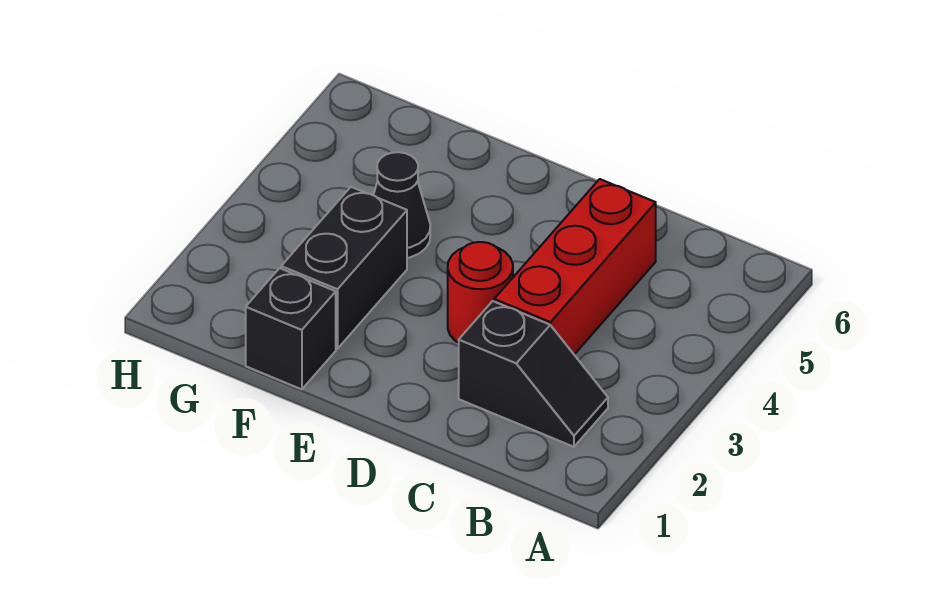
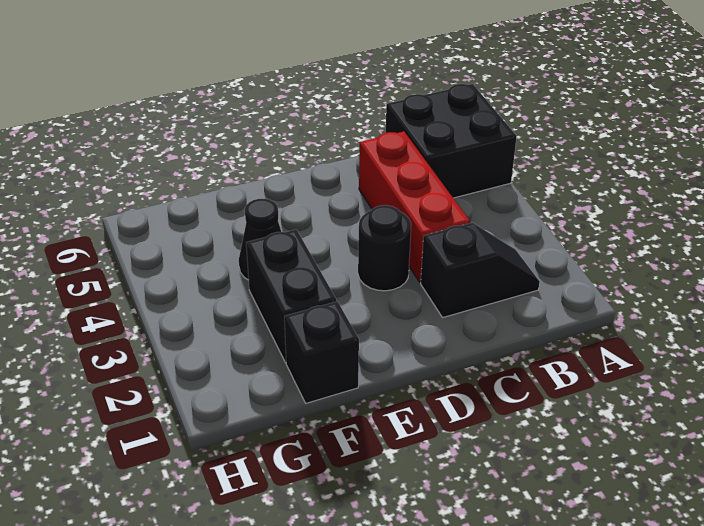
none -> black brick A5:B6 level 1
red round brick D3 level 1 -> black round brick D3 level 1

